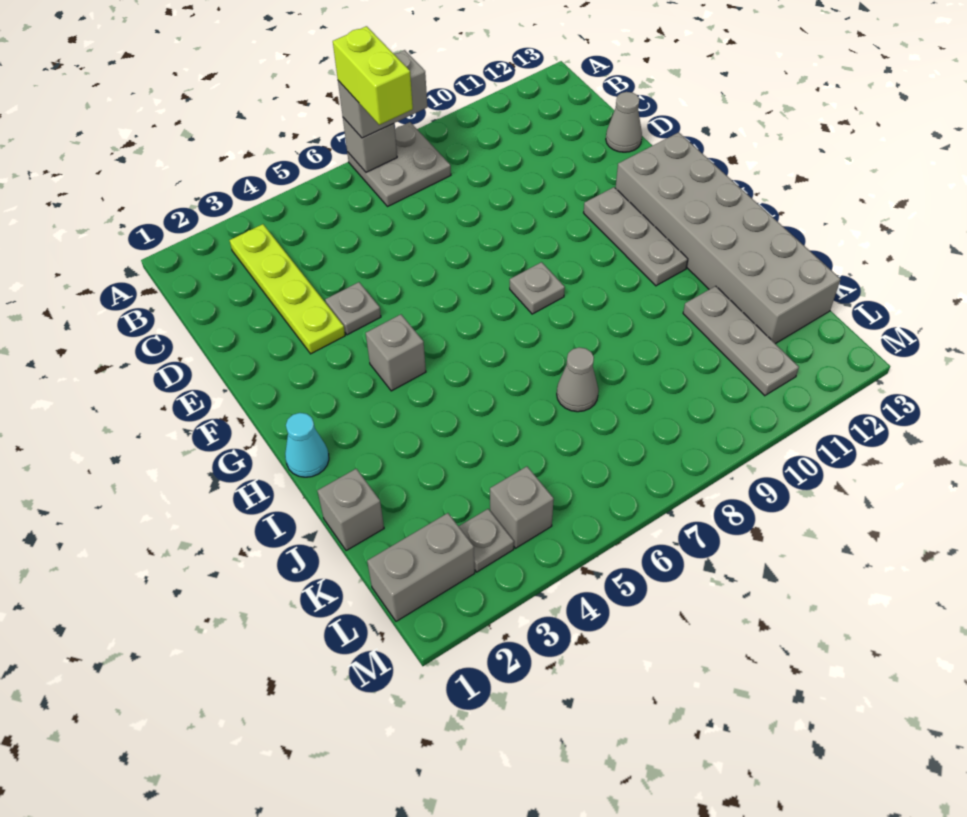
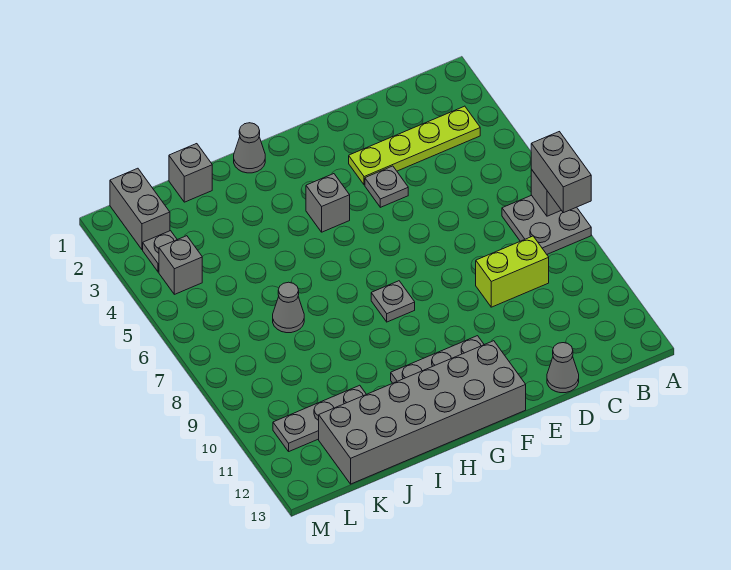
lime brick A7:B7 level 4 -> lime brick C9:D9 level 1
cyan cone H1 level 1 -> grey cone H1 level 1

